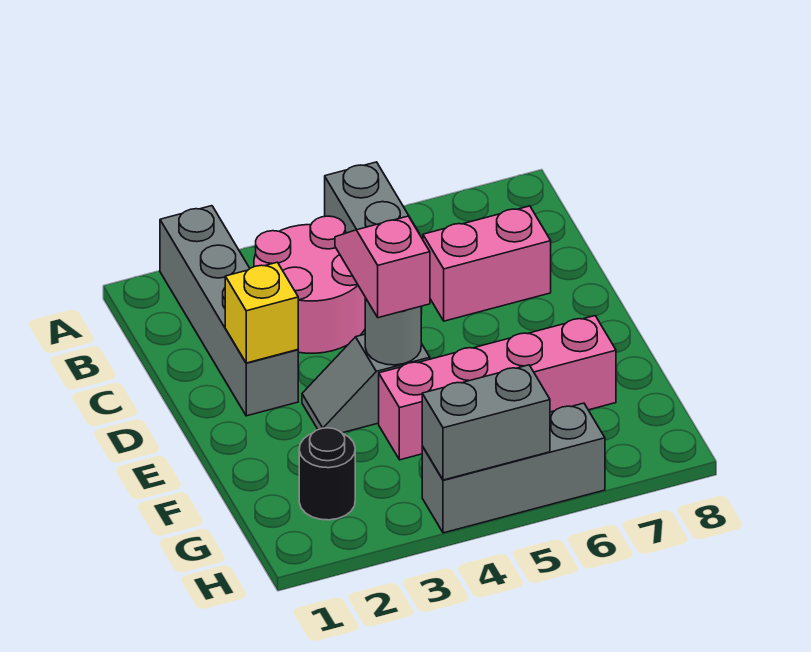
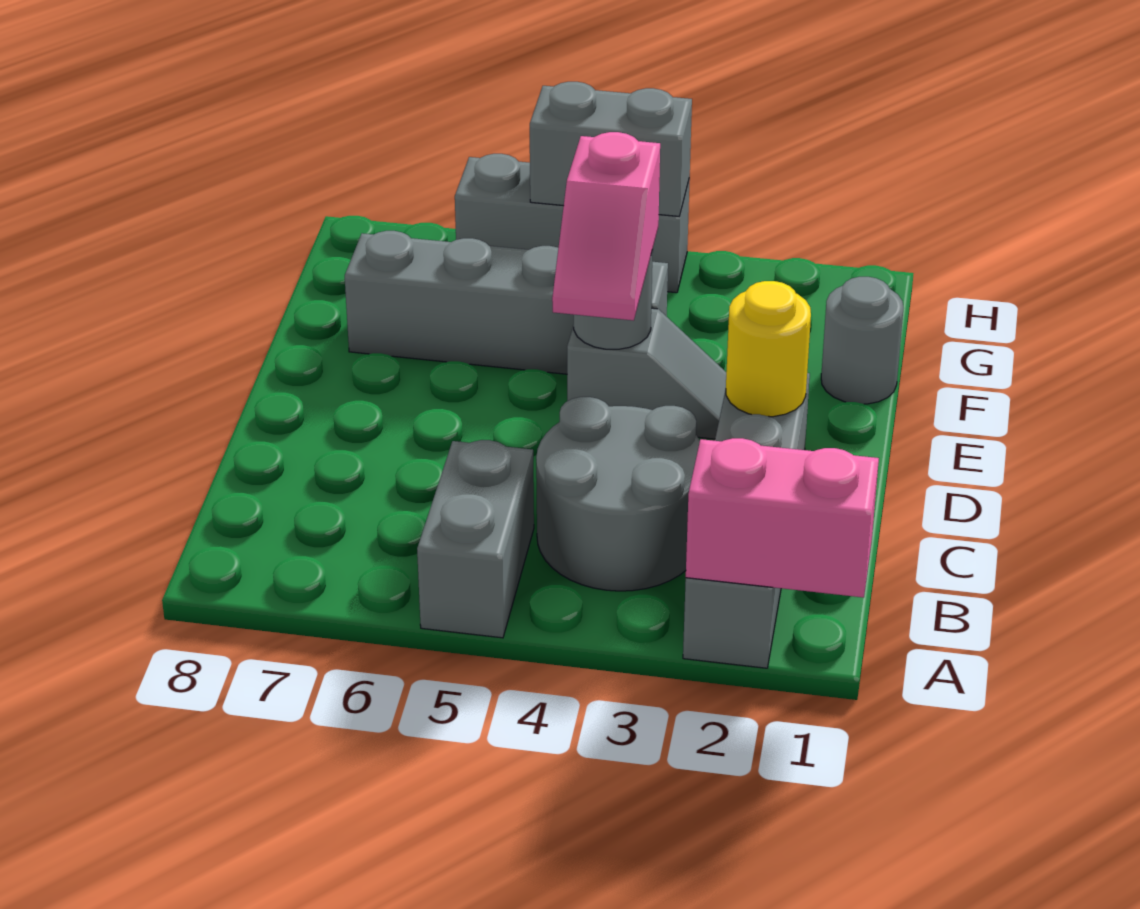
pink round brick B3:C4 level 1 -> grey round brick B3:C4 level 1
pink brick C6:C7 level 1 -> pink brick A1:A2 level 2
yellow brick D2 level 2 -> yellow round brick D2 level 2
none -> grey round brick F1 level 1
pink brick F4:F7 level 1 -> grey brick F4:F7 level 1
black round brick G2 level 1 -> none

